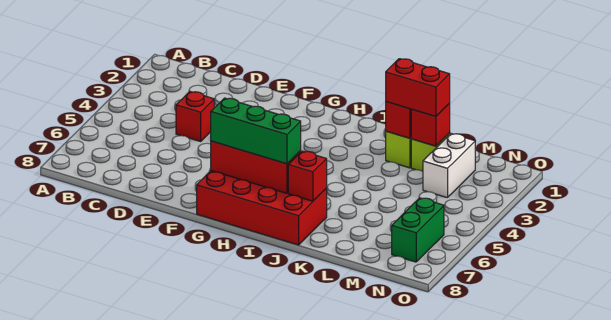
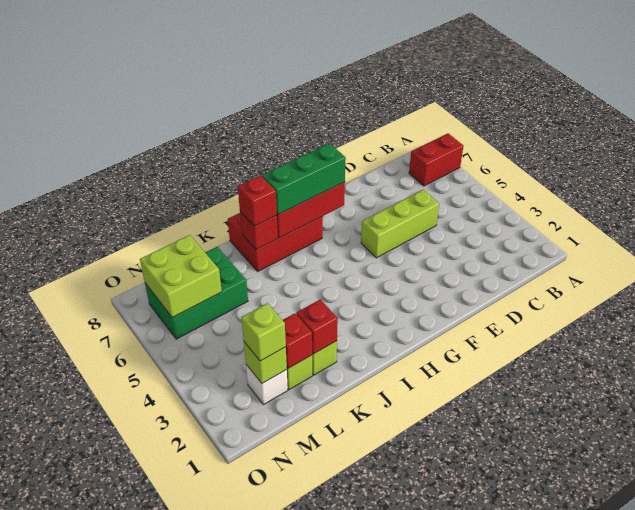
red brick D4 level 1 -> red brick J7 level 3
none -> lime brick D5:F5 level 1
red brick G7:J8 level 1 -> red brick H7:J8 level 1
red brick K2:L2 level 3 -> red brick A7:B7 level 1
white brick M2:M3 level 1 -> white brick M2 level 1
none -> lime brick M2 level 2
none -> lime brick M2 level 3
none -> lime brick M6:N7 level 2
green brick N6:N7 level 1 -> green brick L6:N7 level 1

